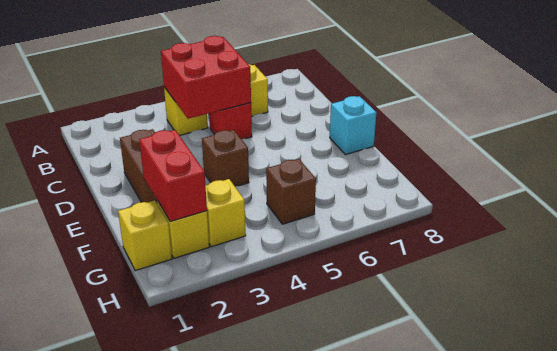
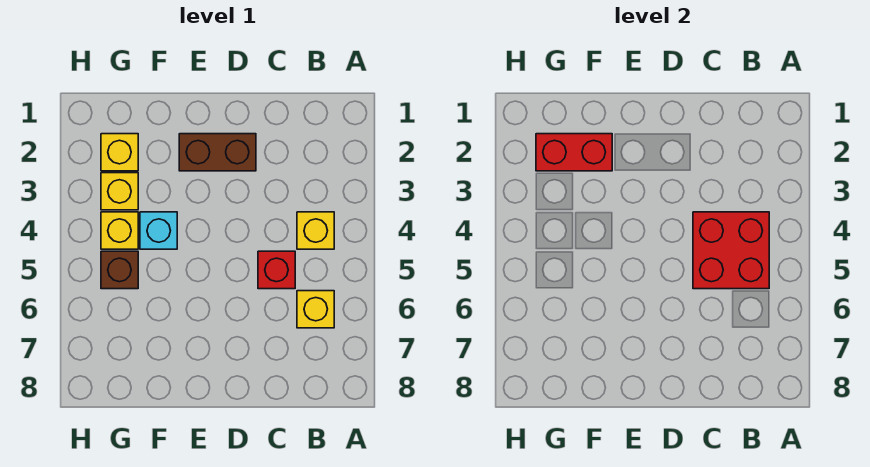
brown brick E4 level 1 -> none
cyan brick E8 level 1 -> cyan brick F4 level 1
yellow brick G1 level 1 -> yellow brick G4 level 1

